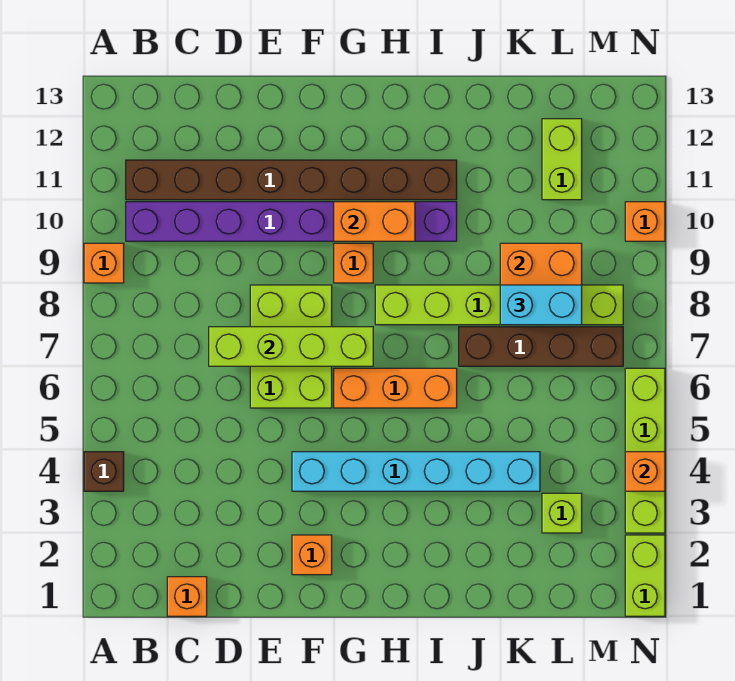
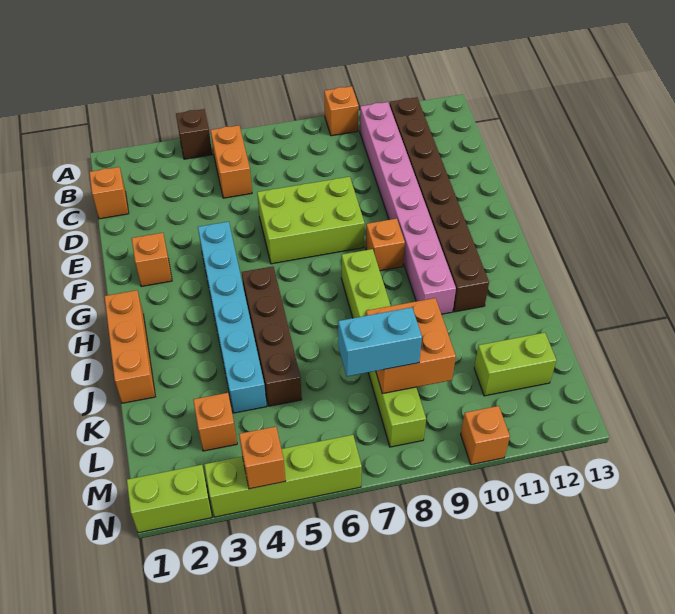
purple brick B10:I10 level 1 -> pink brick B10:I10 level 1
lime brick D7:G7 level 2 -> none
orange brick G6:I6 level 1 -> orange brick H1:J1 level 1
orange brick G10:H10 level 2 -> orange brick B5:C5 level 1
brown brick J7:M7 level 1 -> brown brick H5:K5 level 1
cyan brick K8:L8 level 3 -> cyan brick L7:L8 level 3
lime brick L3 level 1 -> orange brick L3 level 1

